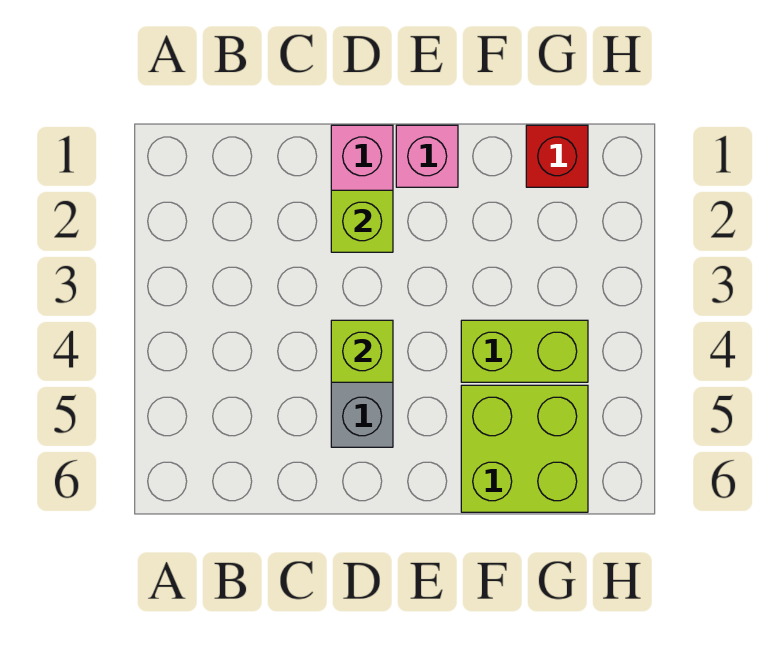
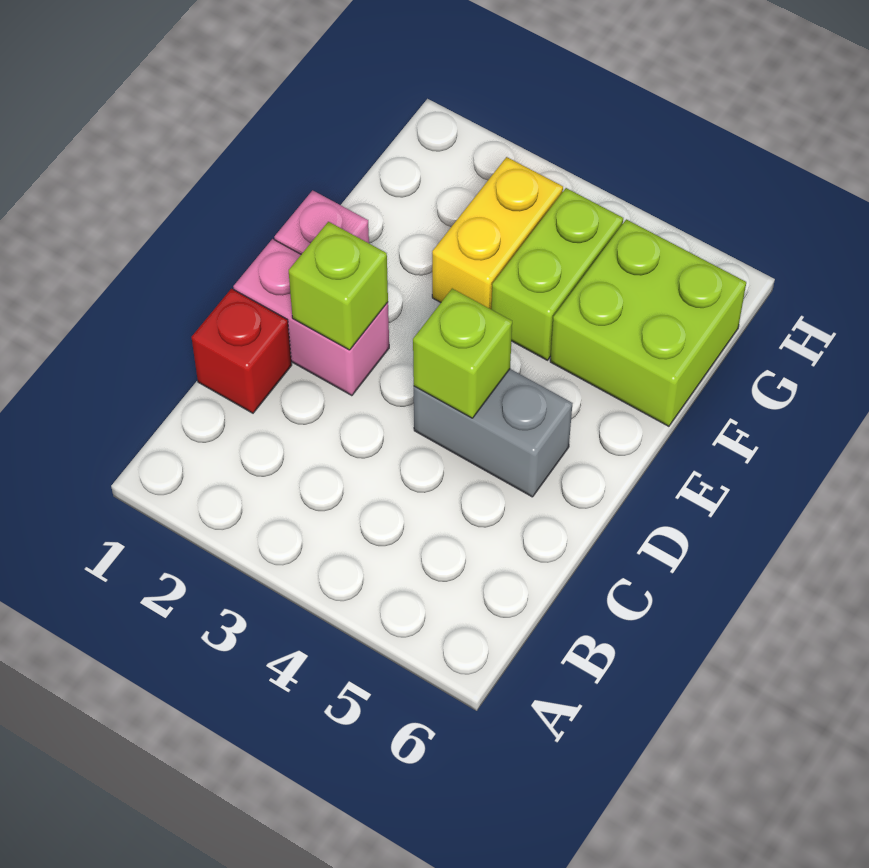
none -> yellow brick F3:G3 level 1
red brick G1 level 1 -> red brick C1 level 1

